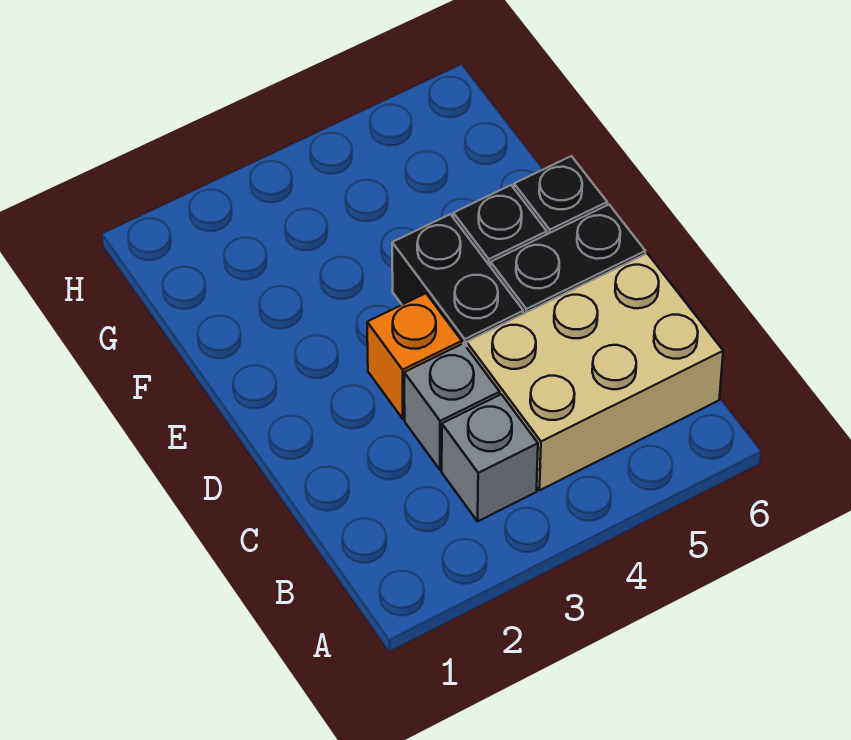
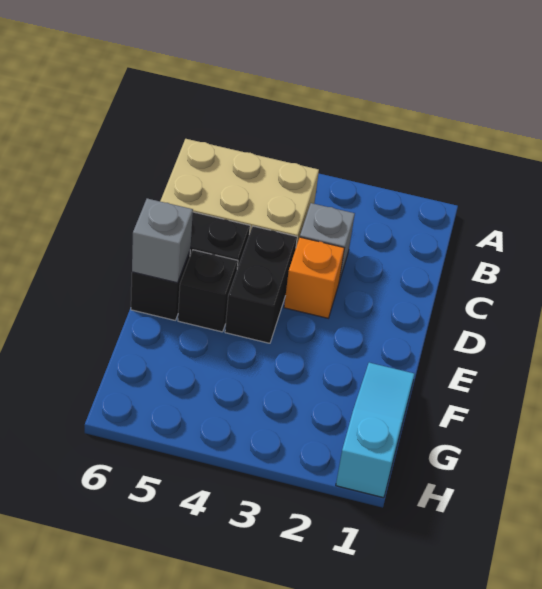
grey brick B3 level 1 -> grey brick E6 level 2
none -> cyan slope F1:H1 level 1 top H

